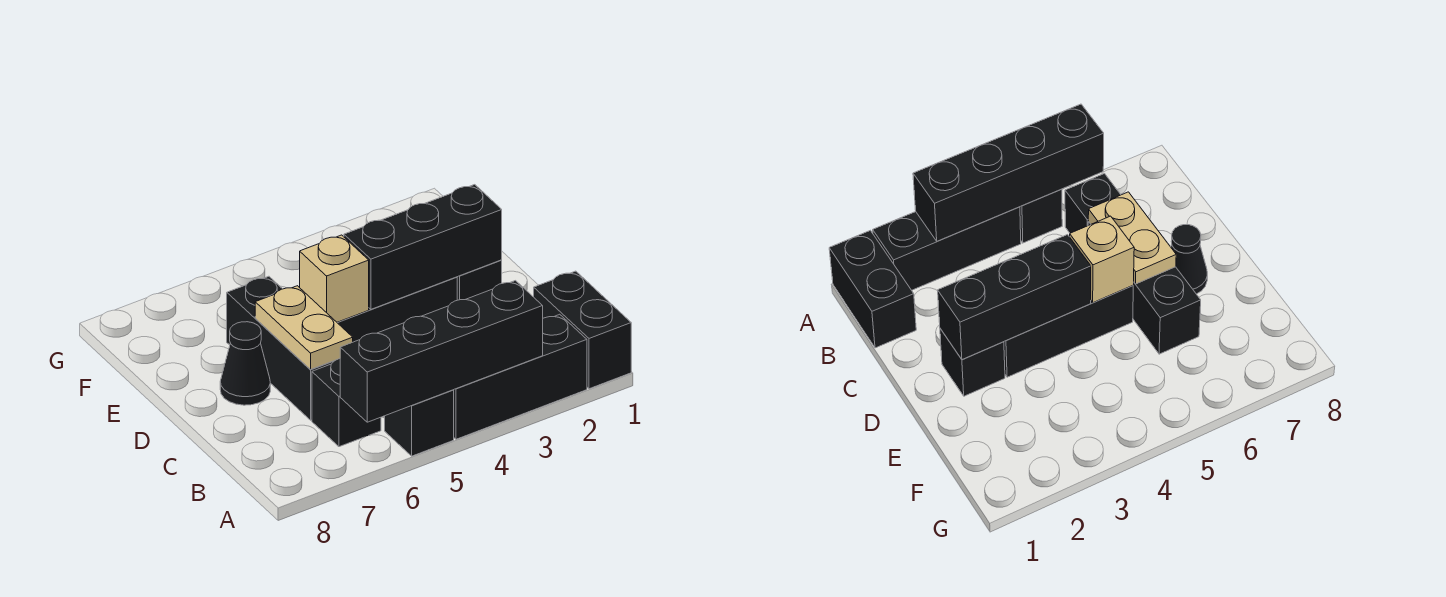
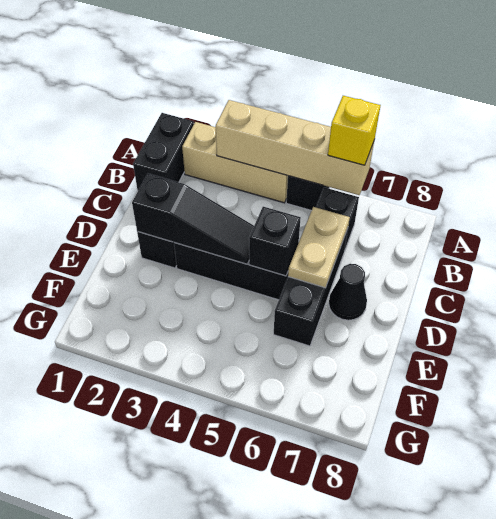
black brick A2:A4 level 1 -> tan brick A2:A4 level 1
black brick A3:A6 level 2 -> tan brick A3:A6 level 2
none -> yellow brick A6 level 3
black brick D2:D4 level 2 -> black slope D2:D4 level 2 top 2
tan brick D5 level 2 -> black brick D5 level 2

